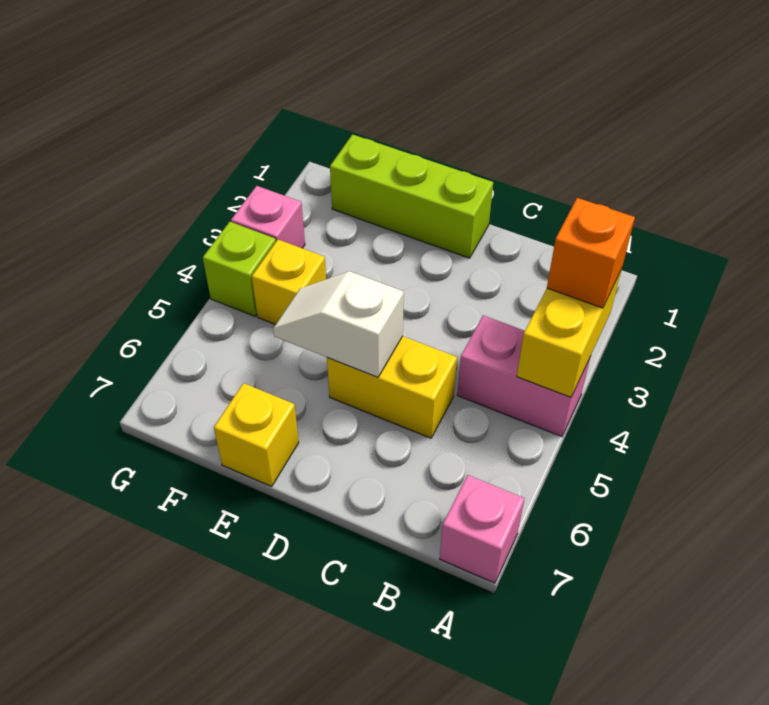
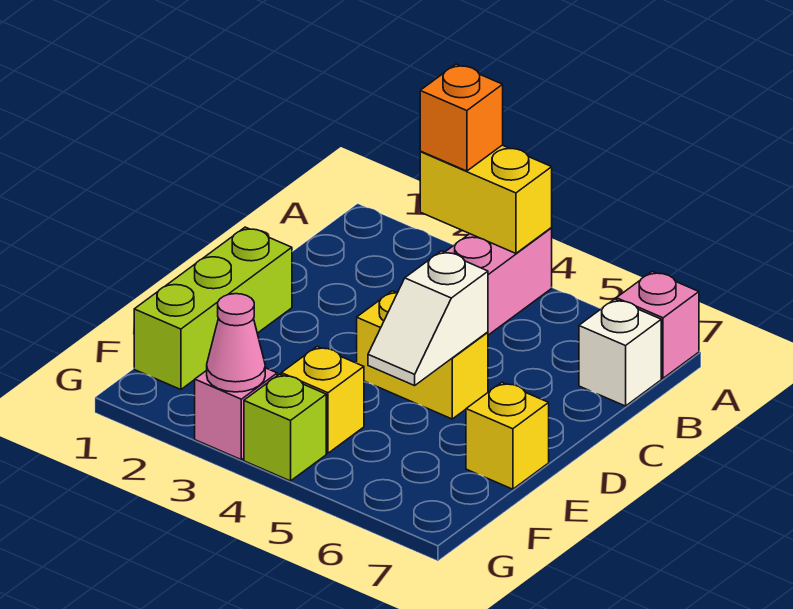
none -> white brick B7 level 1
yellow brick C5:D5 level 1 -> yellow brick D4:D5 level 1
none -> pink cone G3 level 2

